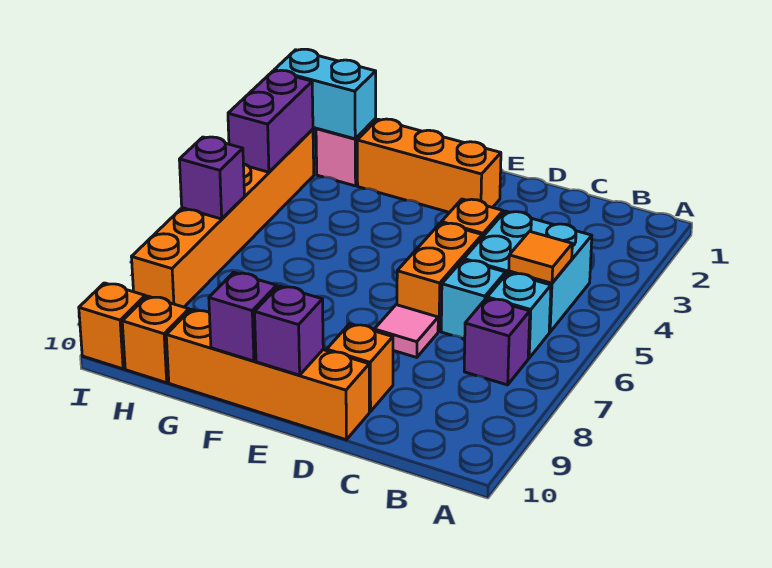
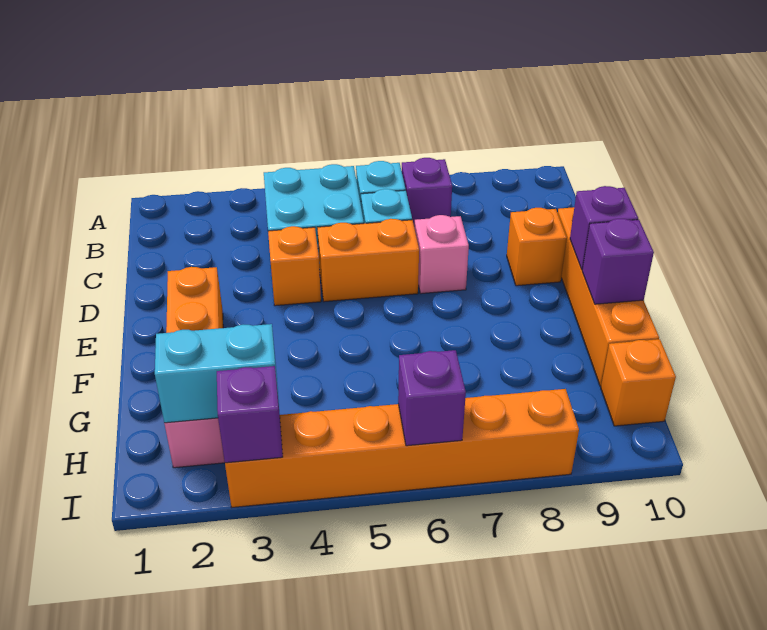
orange tile B5 level 2 -> none
pink tile D7 level 1 -> pink brick D7 level 1
cyan brick H2:I2 level 2 -> cyan brick H2:H3 level 2
purple brick I3:I4 level 2 -> purple brick I3 level 2
orange brick I10 level 1 -> none

